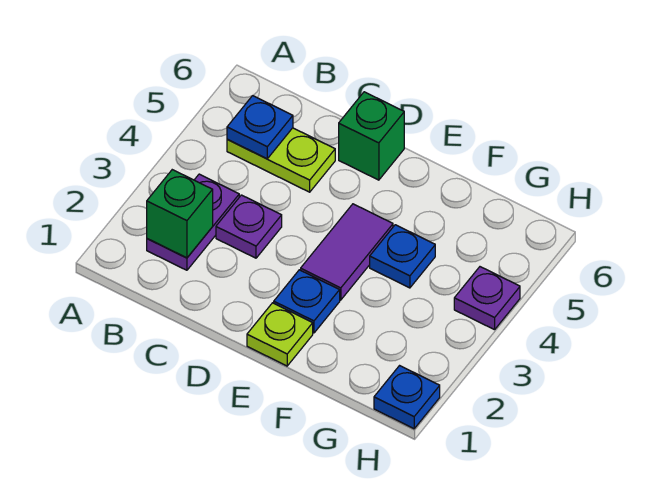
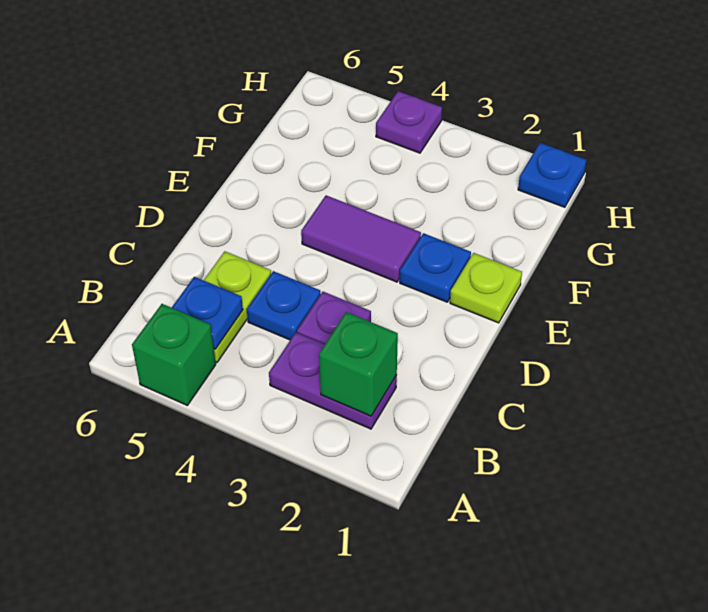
green brick D6 level 1 -> green brick A5 level 1
blue plate F4 level 1 -> blue plate C4 level 1

